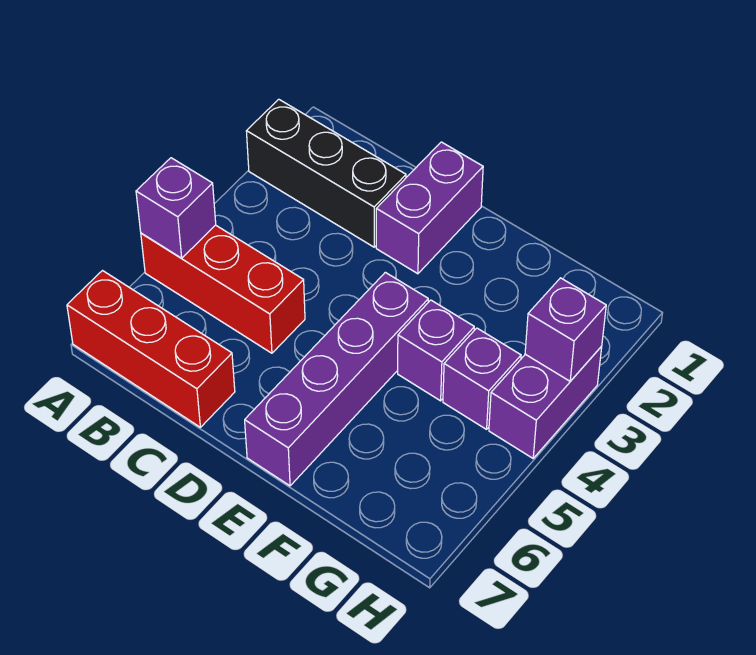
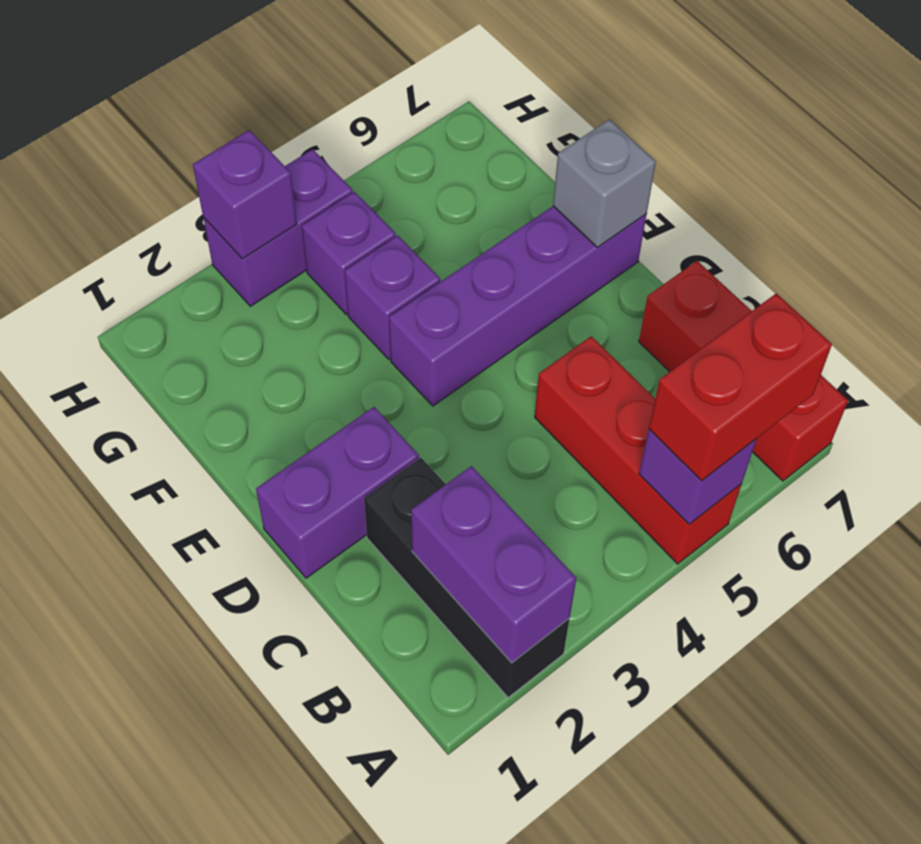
none -> purple brick A2:B2 level 2
none -> red brick A5:A6 level 3
none -> grey brick E7 level 2

